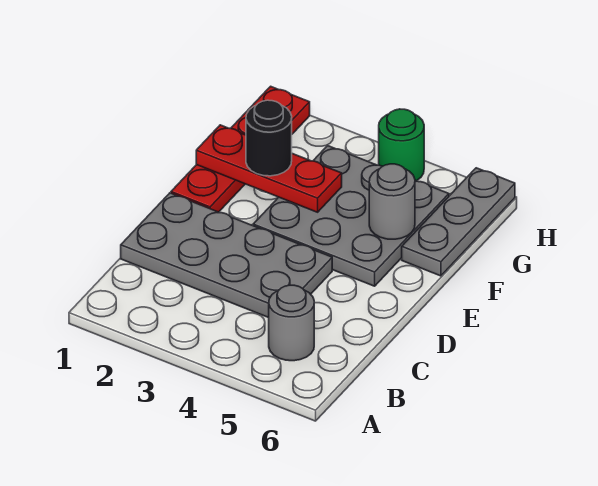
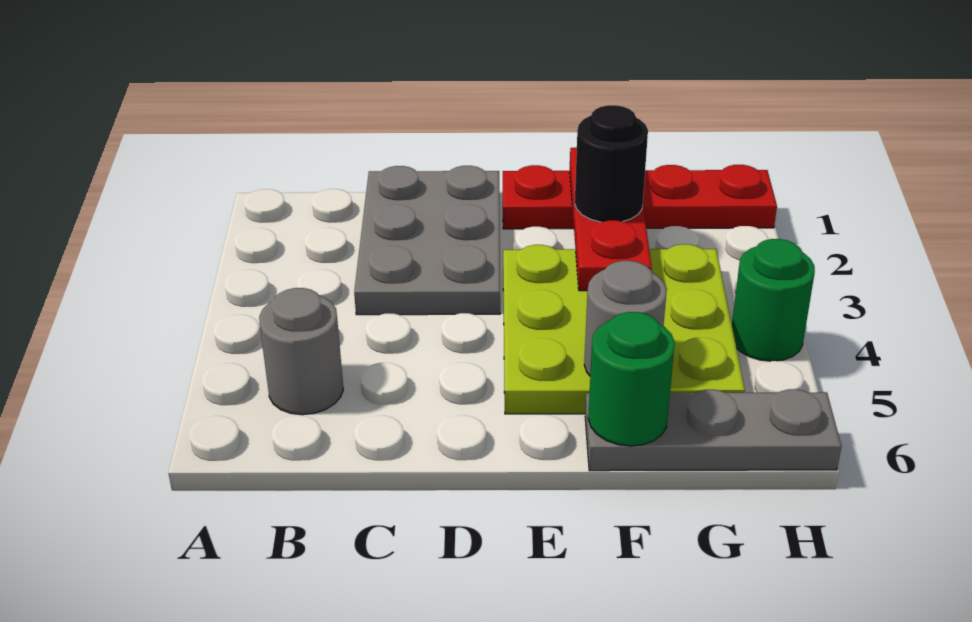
grey plate C1:D4 level 1 -> grey plate C1:D3 level 1
grey plate E3:G5 level 1 -> lime plate E3:G5 level 1
none -> green round brick F6 level 2

